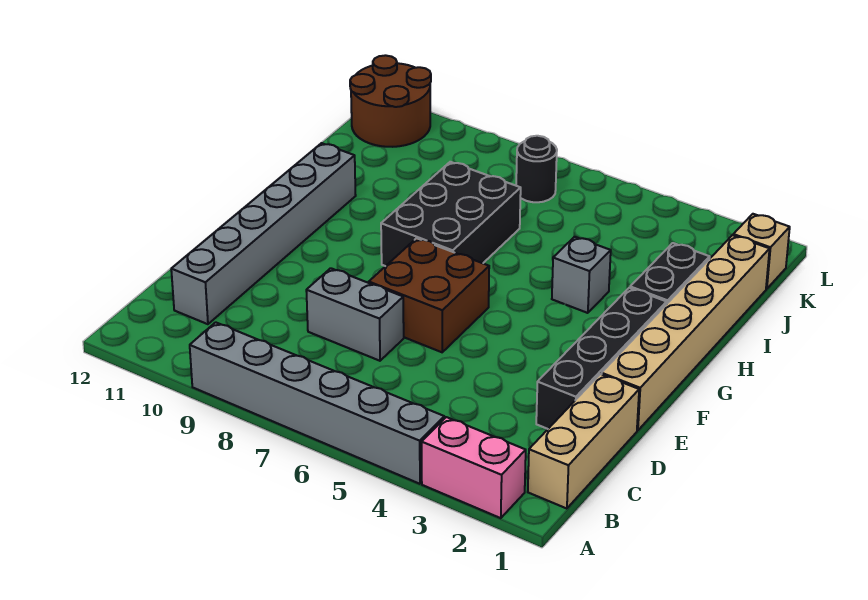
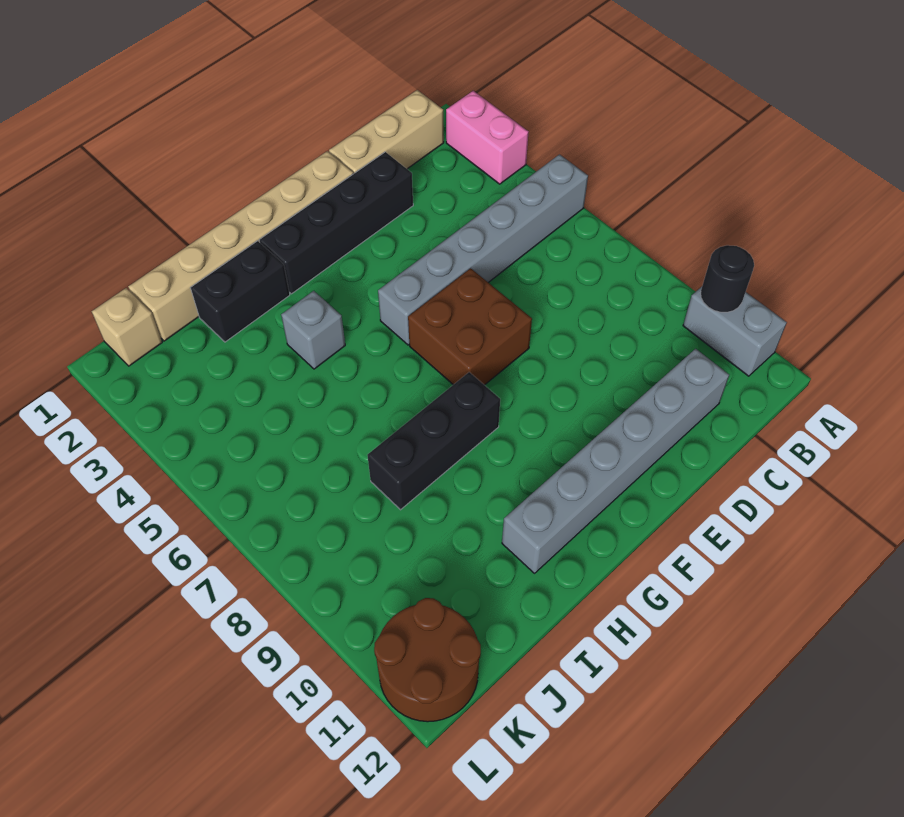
grey brick A4:A9 level 1 -> grey brick A5:F5 level 1
grey brick D7:D8 level 1 -> grey brick A10:A11 level 1
black brick G7:I8 level 1 -> black brick G8:I8 level 1
black round brick K7 level 1 -> black round brick A10 level 2

